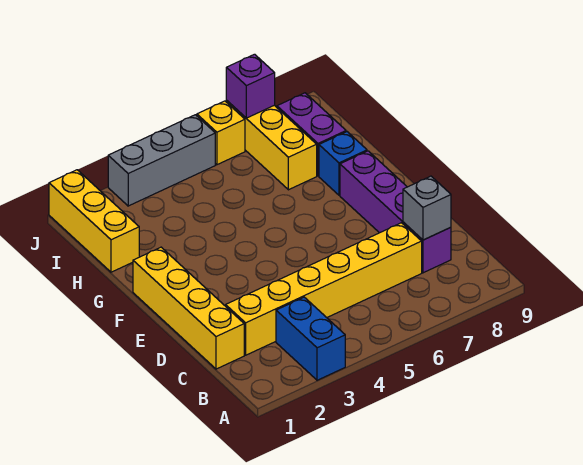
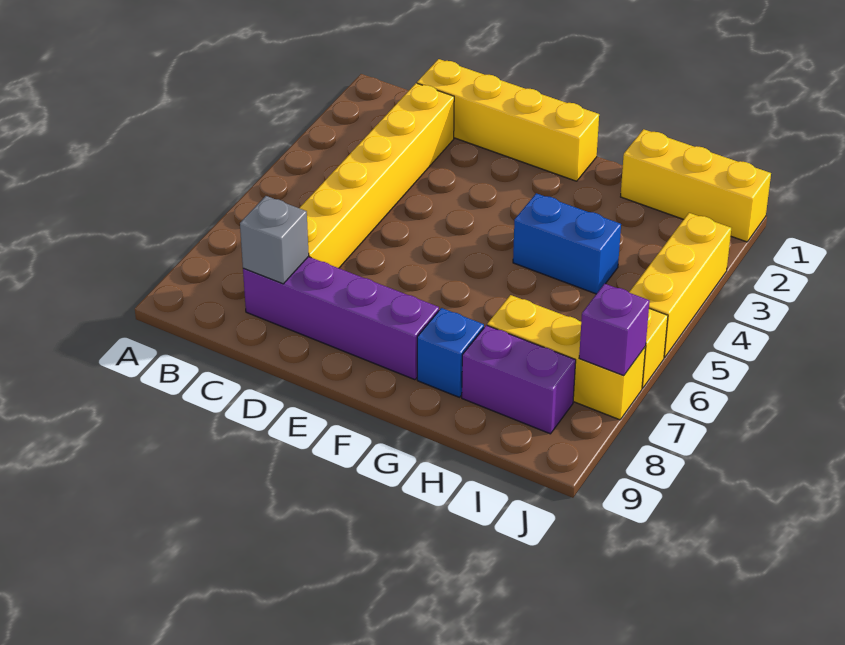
blue brick A3:B3 level 1 -> blue brick G4:H4 level 1
grey brick J3:J5 level 1 -> yellow brick J3:J5 level 1

